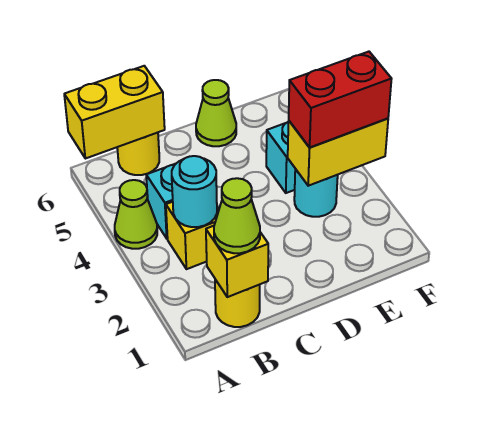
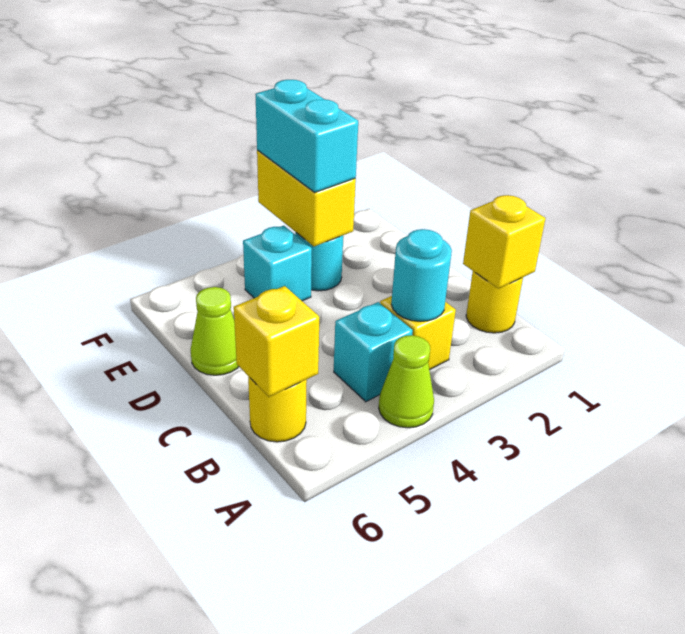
yellow brick A6:B6 level 2 -> yellow brick B6 level 2
lime cone B1 level 3 -> none
red brick E3:F3 level 3 -> cyan brick E3:F3 level 3

